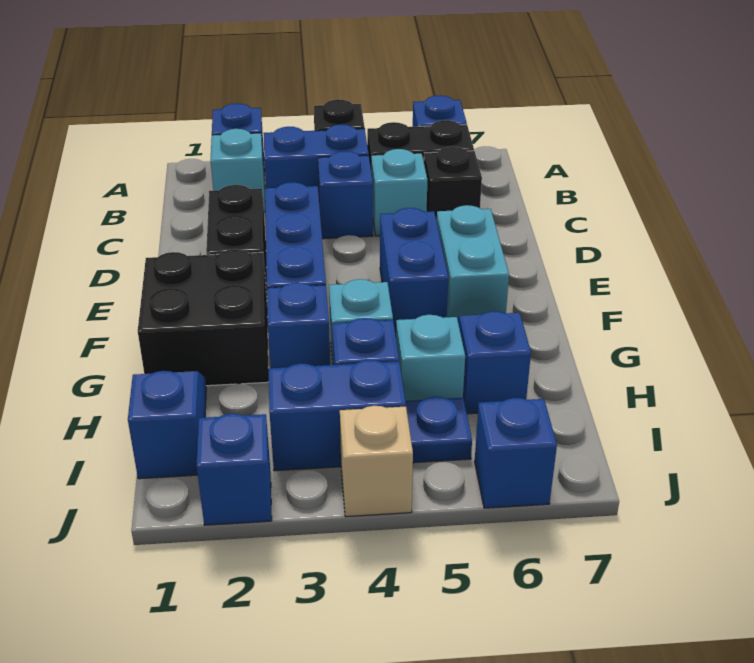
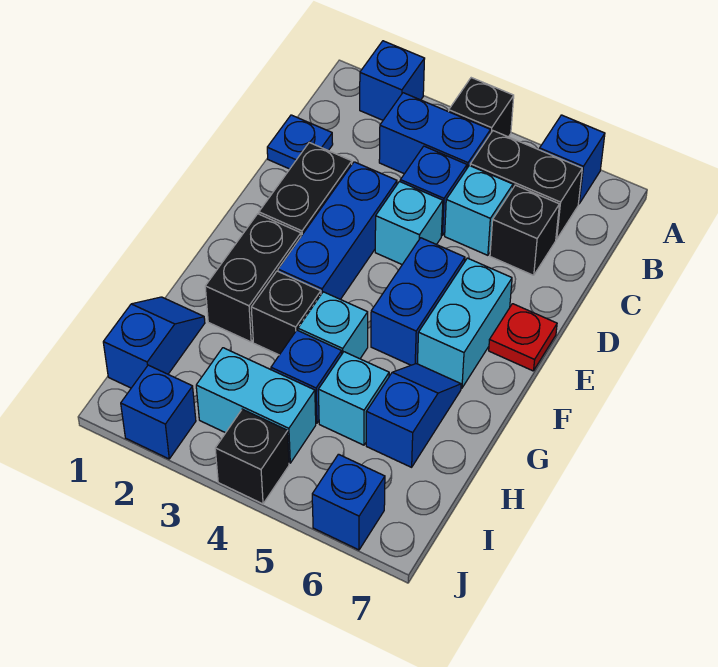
cyan brick B2 level 1 -> cyan brick D4 level 1
none -> red plate E7 level 1
black brick F1:G2 level 1 -> black brick F2:G2 level 1
blue brick G3 level 1 -> black brick G3 level 1
blue brick I3:I4 level 1 -> cyan brick I3:I4 level 1
blue plate I5 level 1 -> blue plate C1 level 1
tan brick J4 level 1 -> black brick J4 level 1

